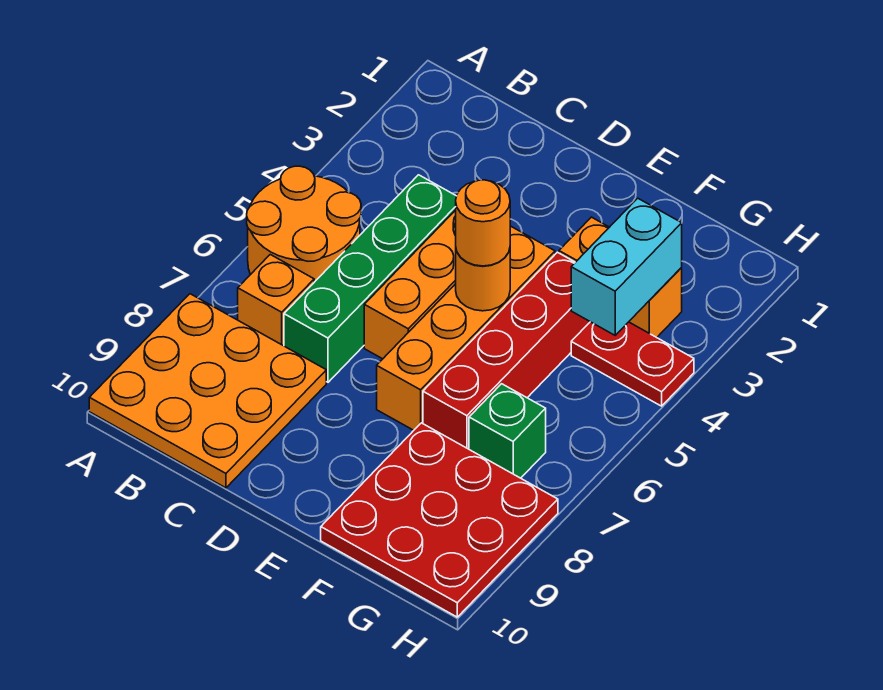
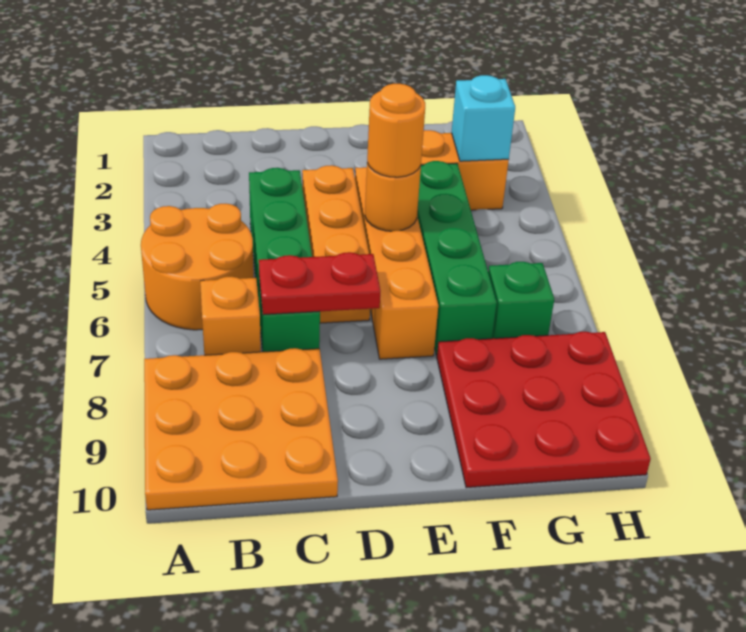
red brick F4:F7 level 1 -> green brick F4:F7 level 1
cyan brick G3:G4 level 2 -> cyan brick G3 level 2
red plate G4:H4 level 1 -> red plate C7:D7 level 2

